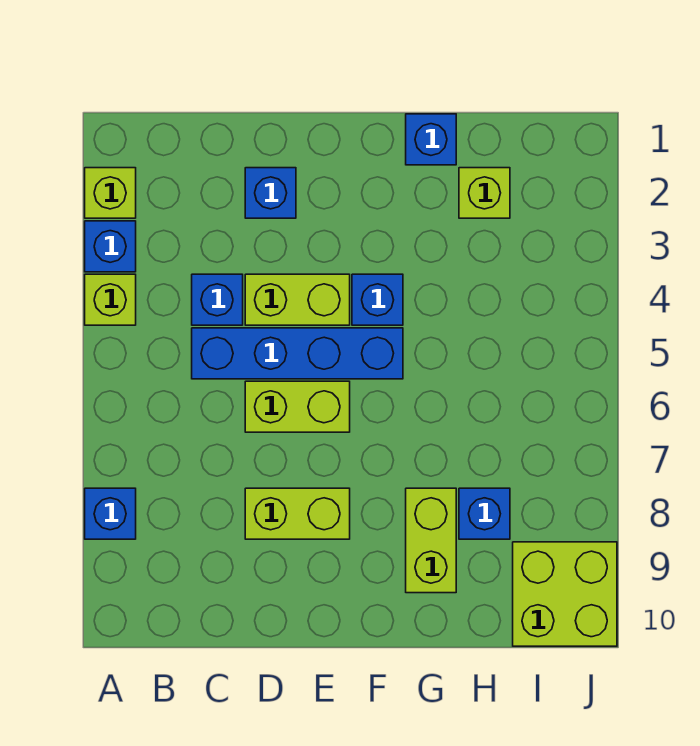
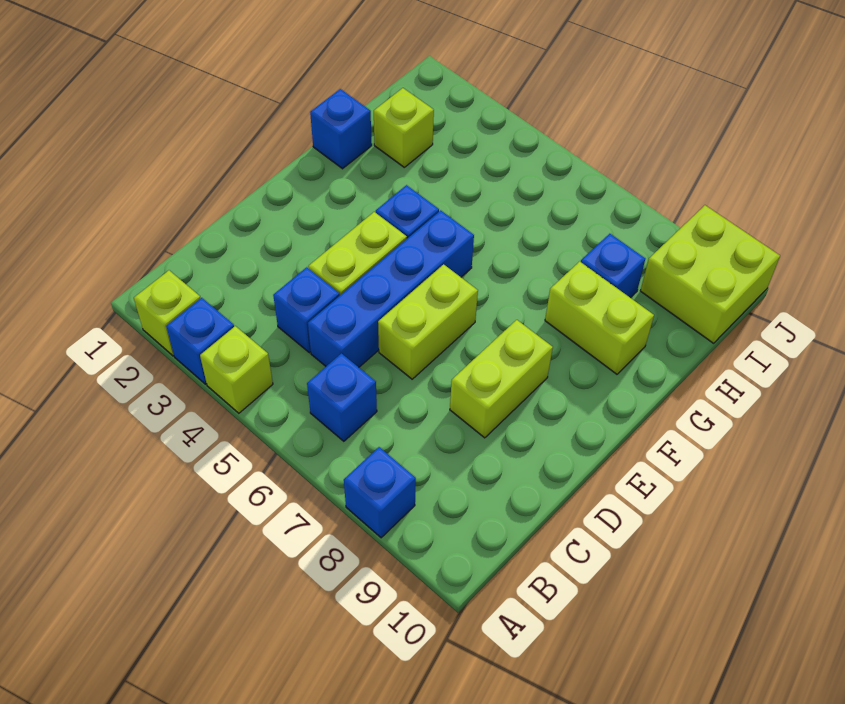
blue brick D2 level 1 -> blue brick B6 level 1

